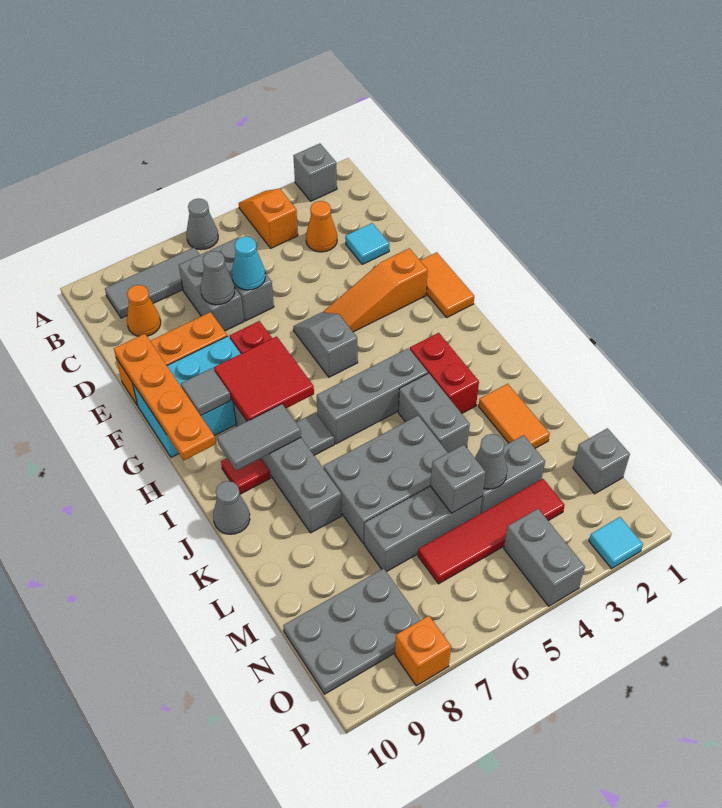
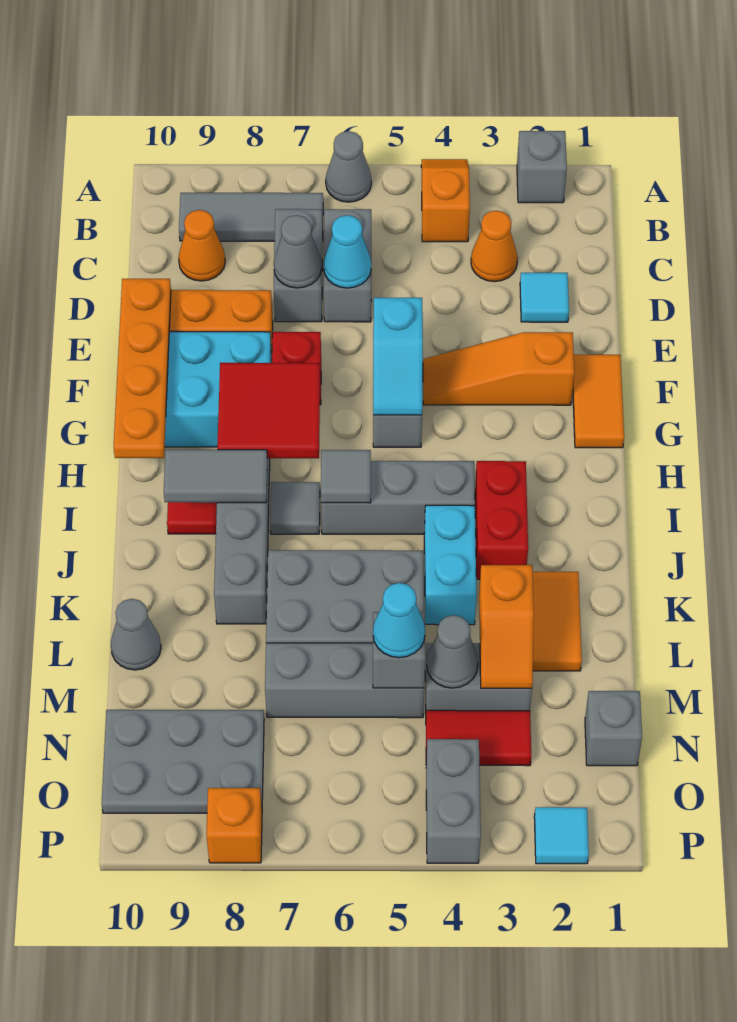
none -> cyan slope F5:G5 level 2 top F
grey tile G9 level 2 -> grey tile I6 level 2
grey brick J4:K4 level 1 -> cyan brick J4:K4 level 1
grey cone J10 level 1 -> grey cone L10 level 1
none -> orange slope L3:M3 level 2 top L
none -> cyan cone M5 level 3
red tile N3:N6 level 1 -> red tile N3:N4 level 1

